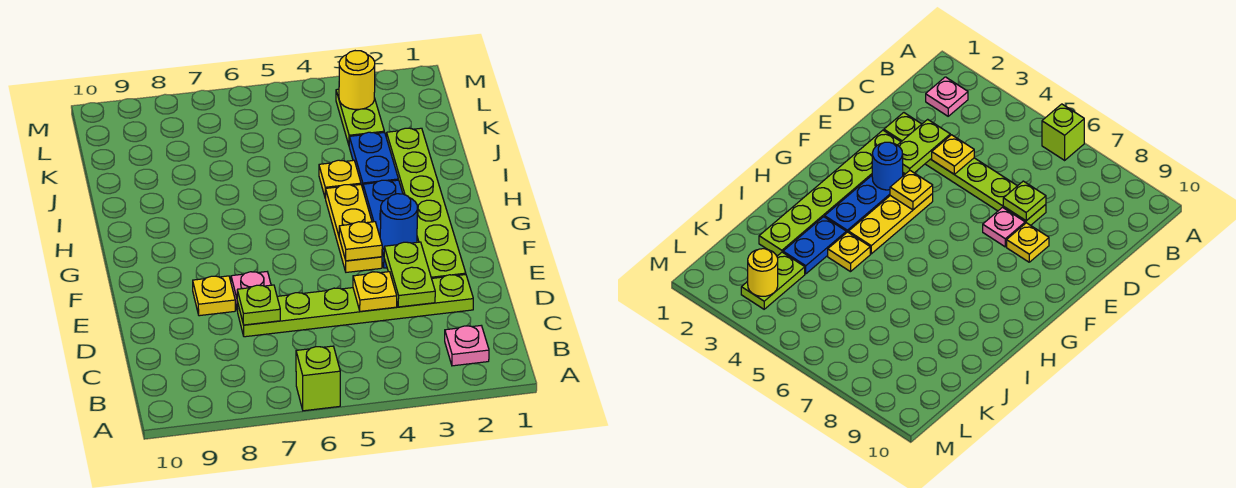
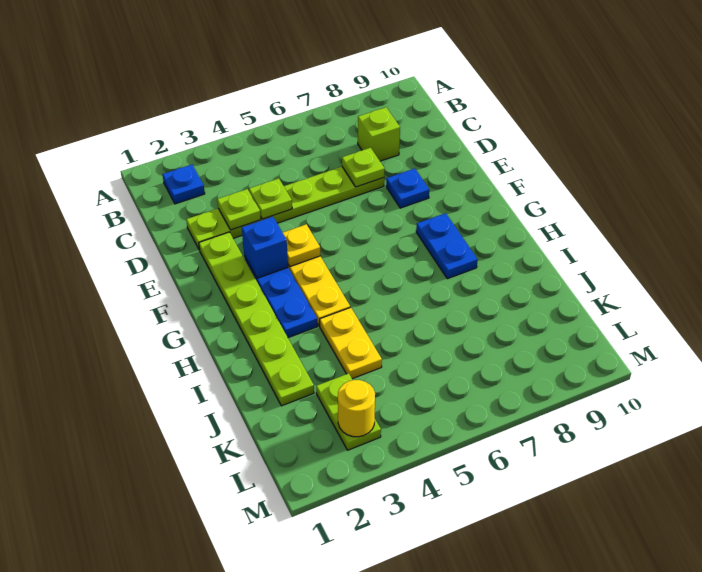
lime brick A6 level 1 -> lime brick C8 level 1
pink plate B2 level 1 -> blue plate B2 level 1
lime plate D3:E3 level 2 -> lime plate D3 level 2
yellow plate D4 level 2 -> lime plate D4 level 2
pink plate E7 level 1 -> none
yellow plate E8 level 1 -> blue plate E8 level 1
blue round brick F3 level 2 -> blue brick F3 level 2
blue plate I3:J3 level 1 -> blue plate G8:H8 level 1
yellow plate I4 level 1 -> yellow plate I4:J4 level 1

